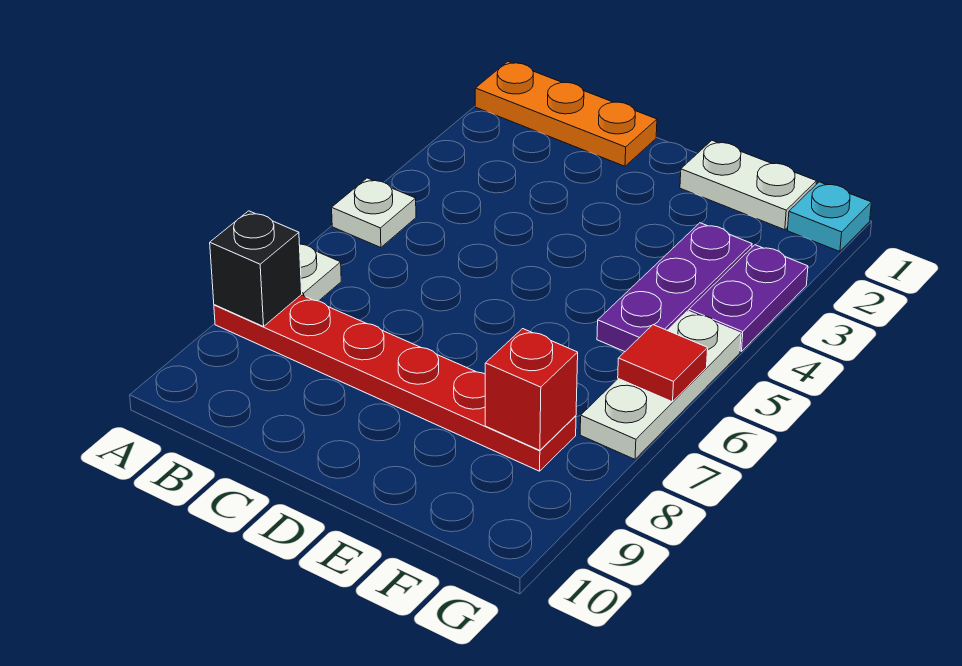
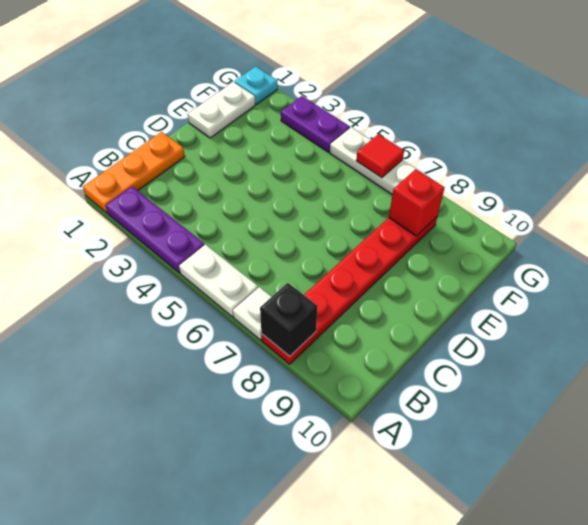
white plate A5 level 1 -> white plate A5:A6 level 1
purple plate F3:F5 level 1 -> purple plate A2:A4 level 1

